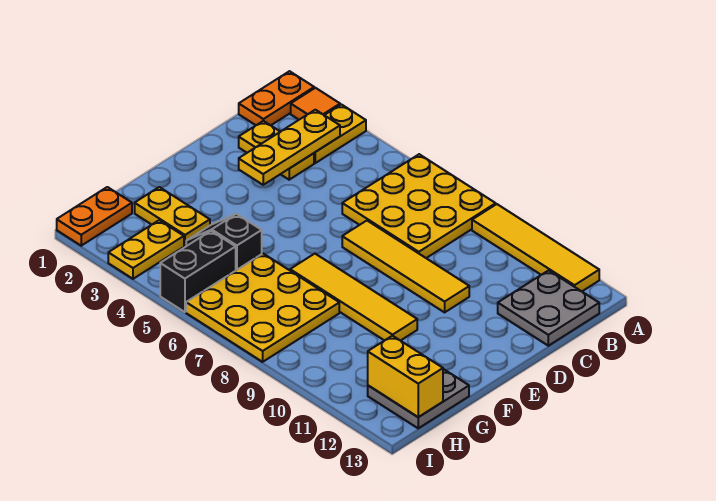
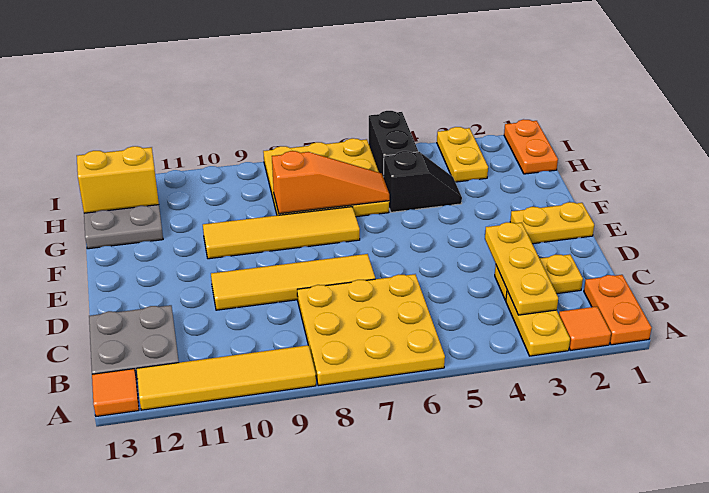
none -> orange tile A13 level 1
yellow plate G2:G3 level 1 -> yellow plate E1:E2 level 1
none -> orange slope G6:G8 level 2 top 8

